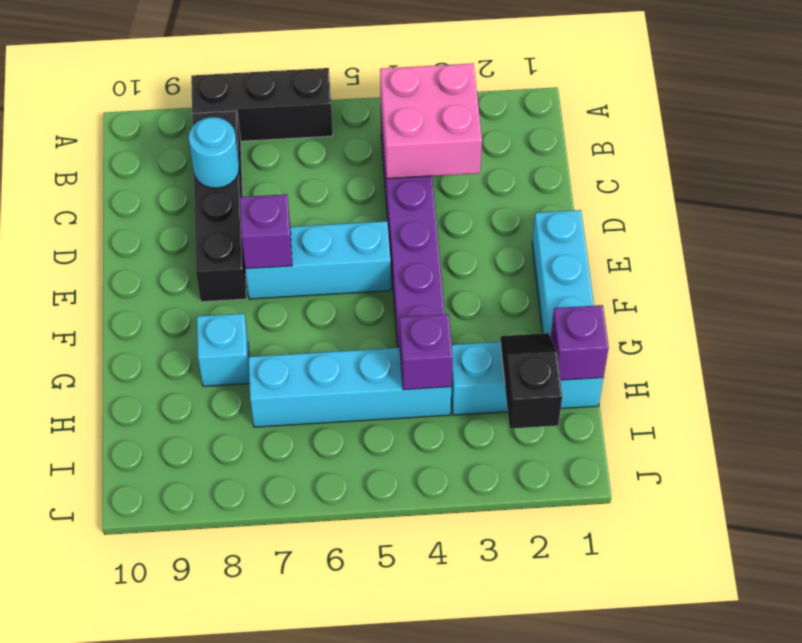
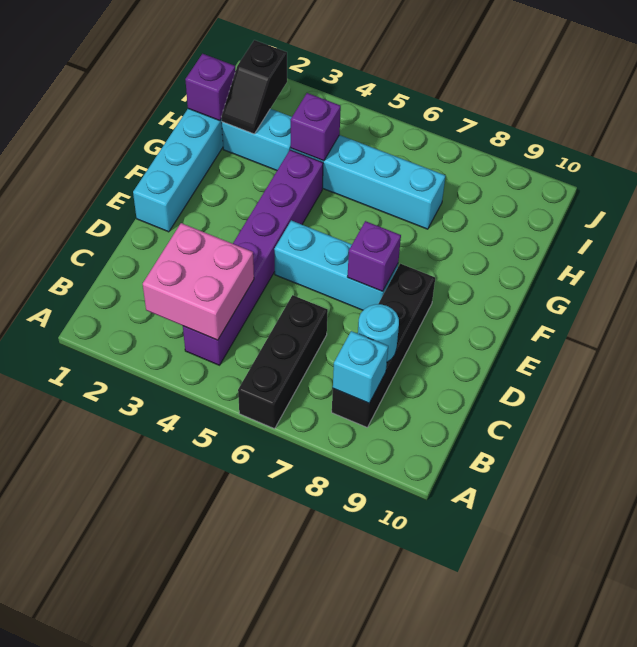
black brick A6:A8 level 1 -> black brick A6:C6 level 1
cyan brick G8 level 1 -> cyan brick B8 level 2

